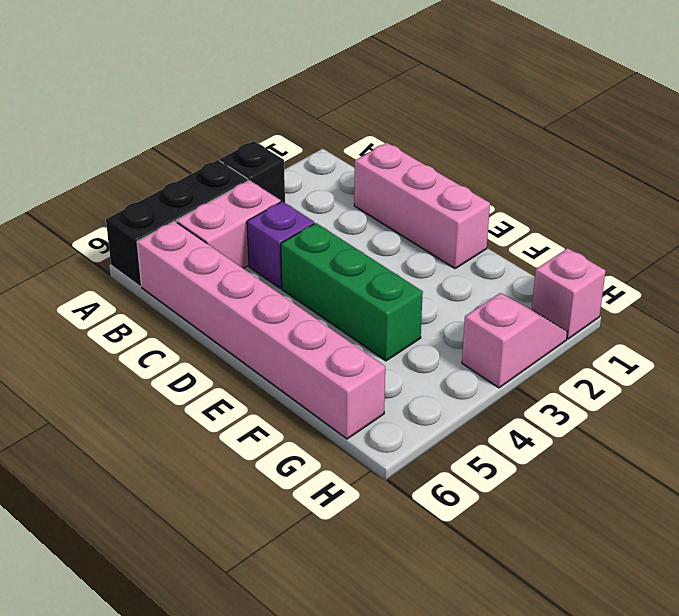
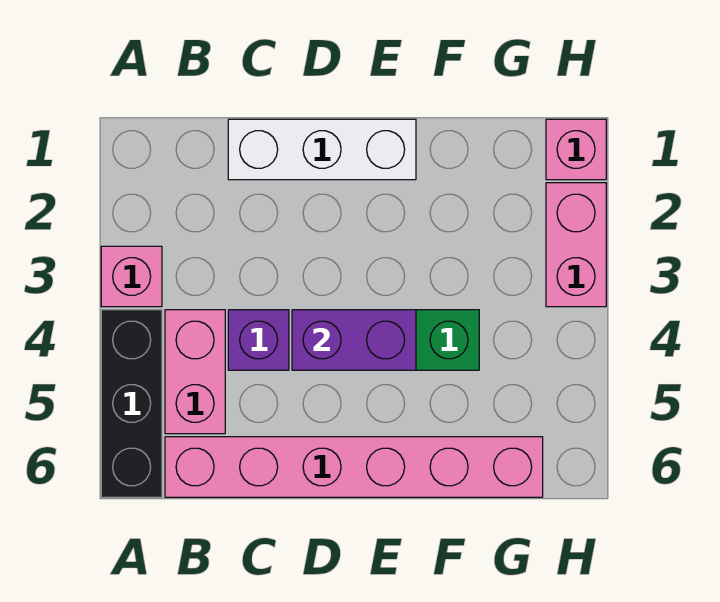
black brick A3 level 1 -> pink brick A3 level 1
pink brick C1:E1 level 1 -> white brick C1:E1 level 1
none -> purple brick D4:E4 level 2
pink slope H2:H3 level 1 top 3 -> pink brick H2:H3 level 1

